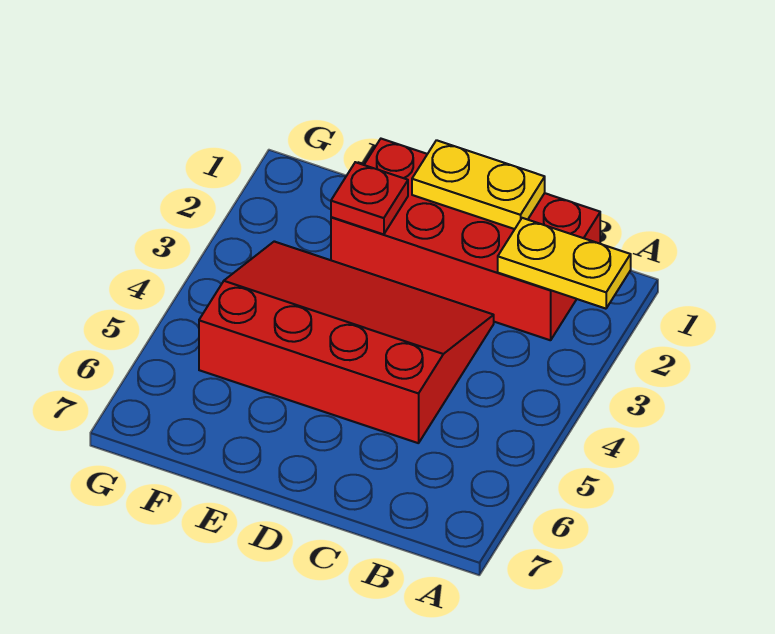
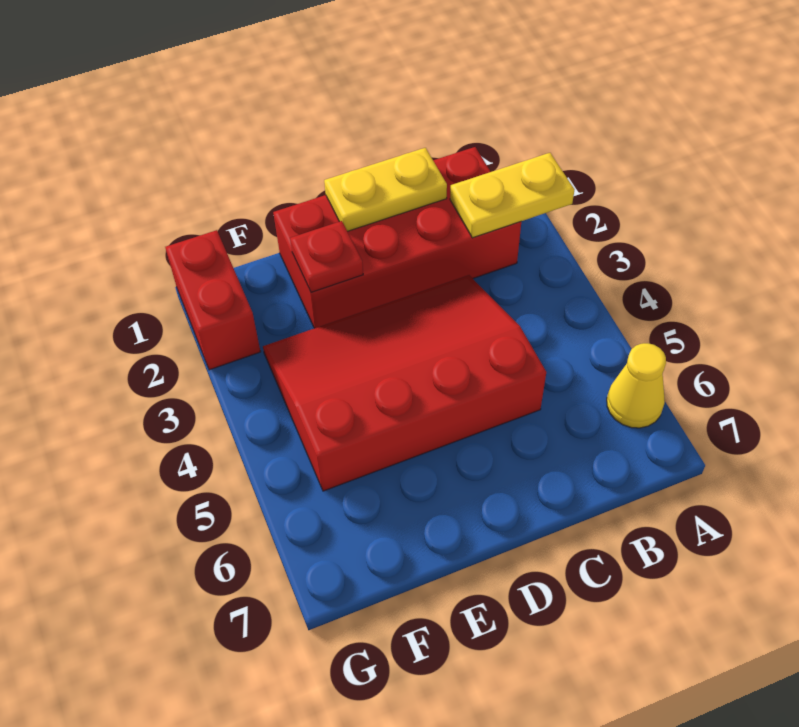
none -> yellow cone A6 level 1
none -> red brick G1:G2 level 1

